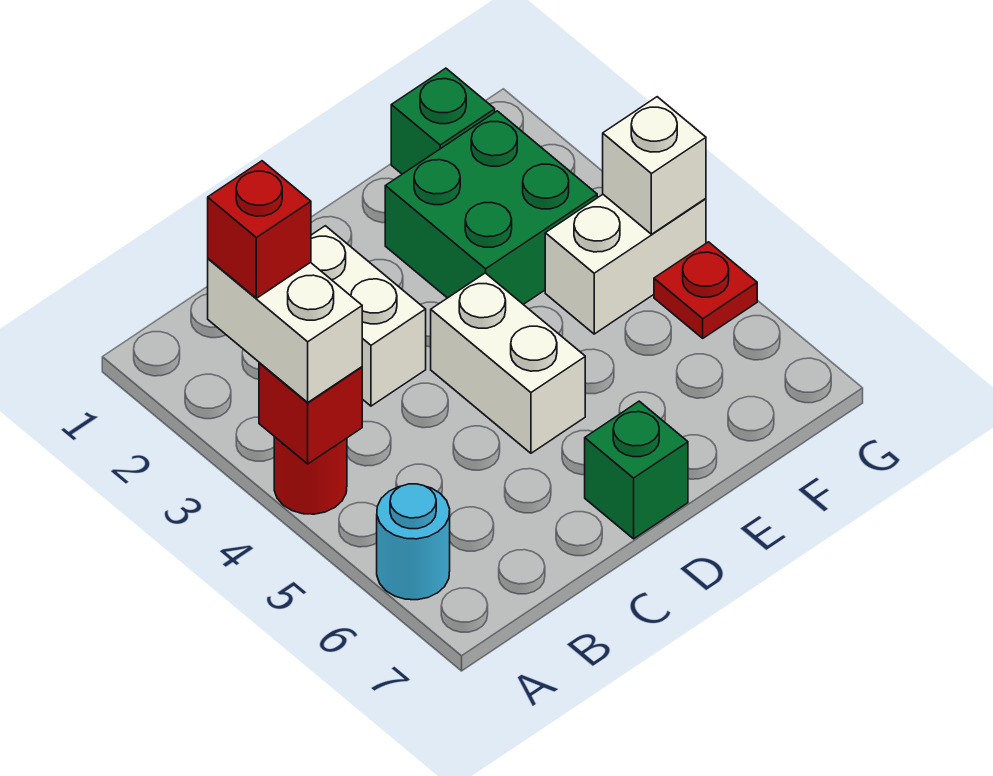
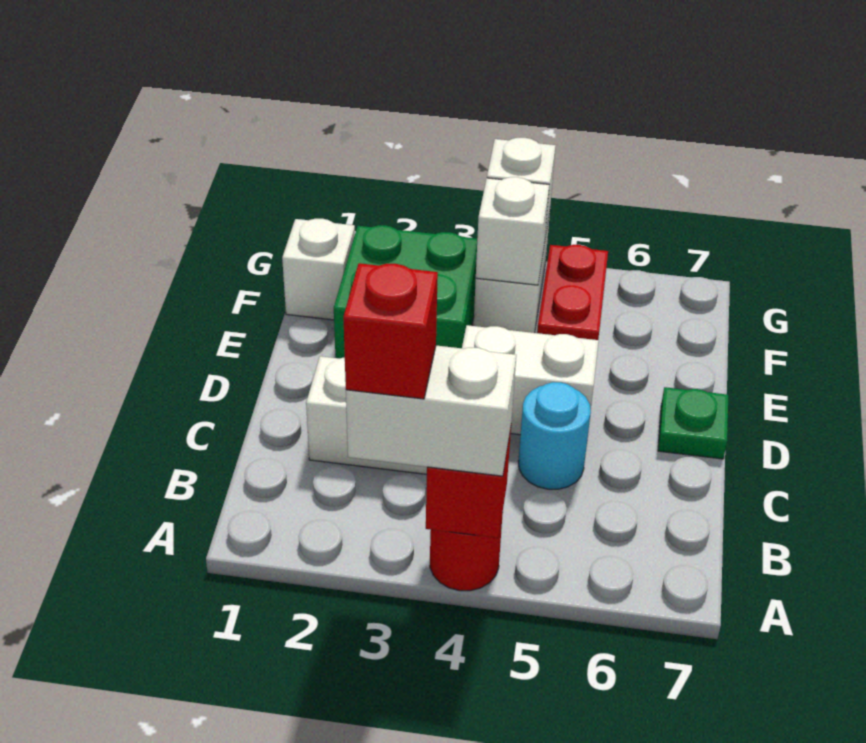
cyan round brick A6 level 1 -> cyan round brick C5 level 1
green brick D7 level 1 -> green plate D7 level 1
green brick F1 level 1 -> white brick F1 level 1
none -> white brick F4 level 2
red plate G5 level 1 -> red plate F5:G5 level 1

